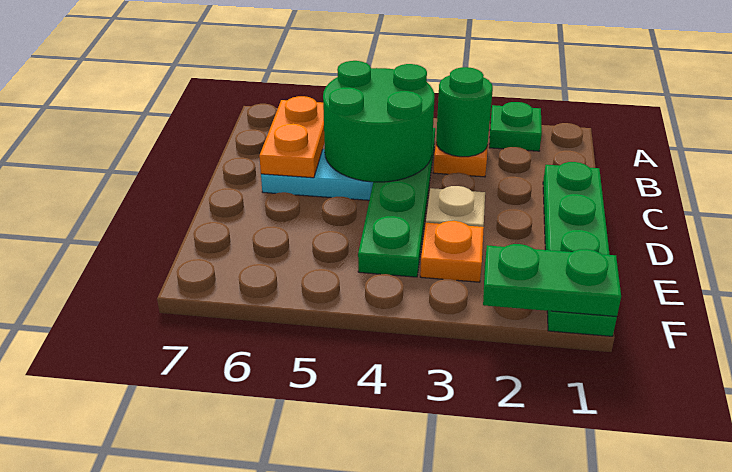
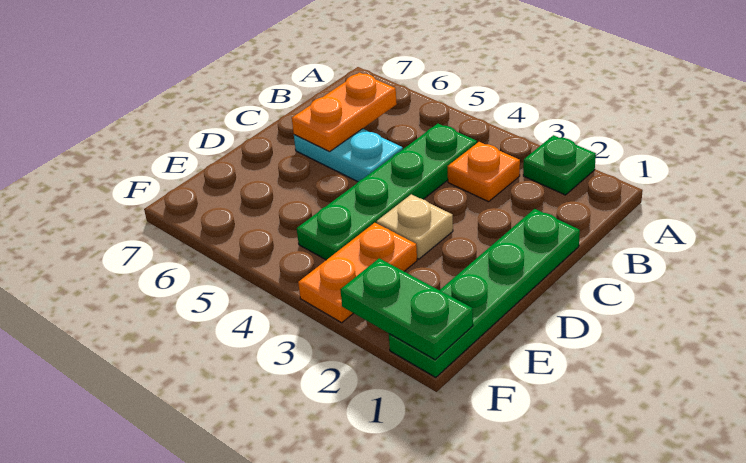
green round brick B3 level 2 -> none
green round brick B4:C5 level 2 -> none
orange plate E3 level 1 -> orange plate E3:F3 level 1

